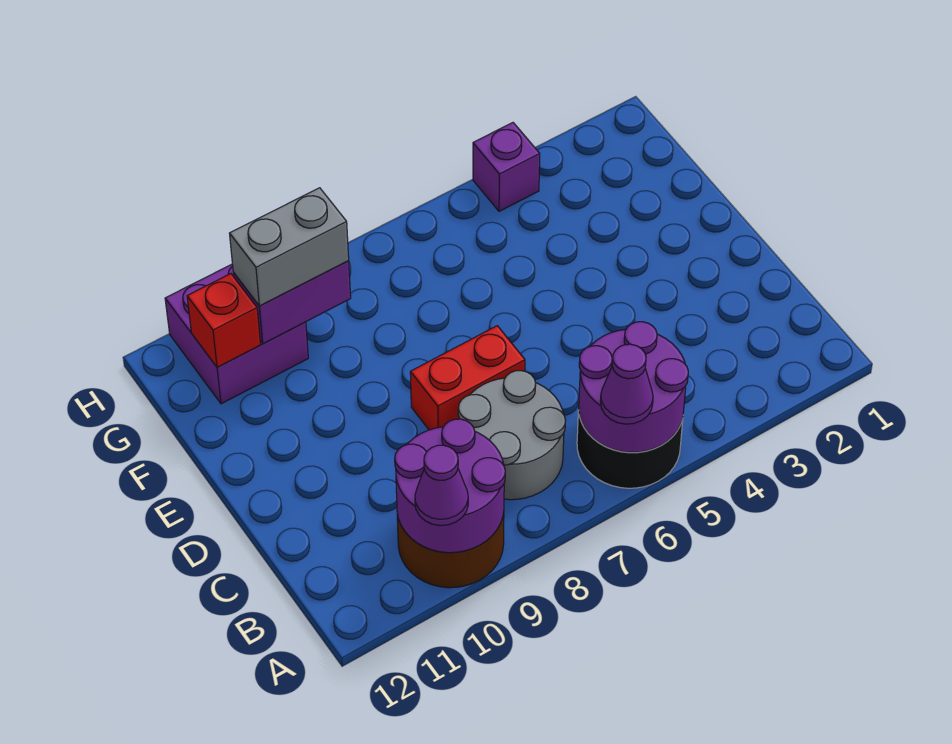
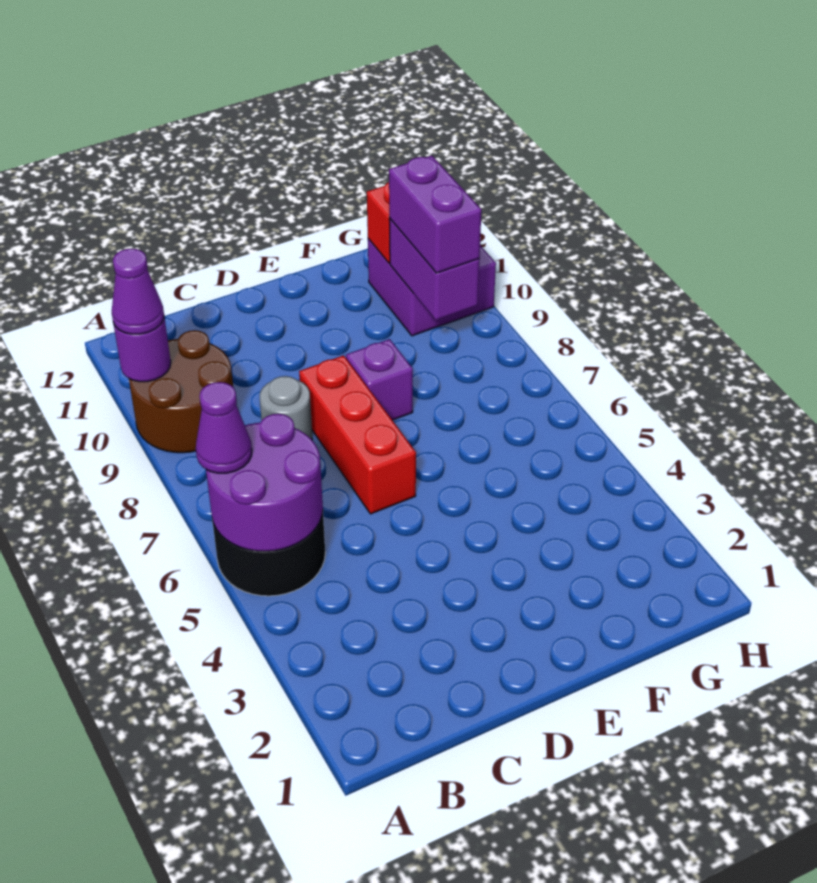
purple round brick A9:B10 level 2 -> purple round brick A10 level 2
grey round brick B7:C8 level 1 -> grey round brick C8 level 1
red brick D7:D8 level 1 -> red brick D6:D8 level 1
grey brick G9:G10 level 3 -> purple brick G9:G10 level 3
purple brick H4 level 1 -> purple brick E8 level 1

